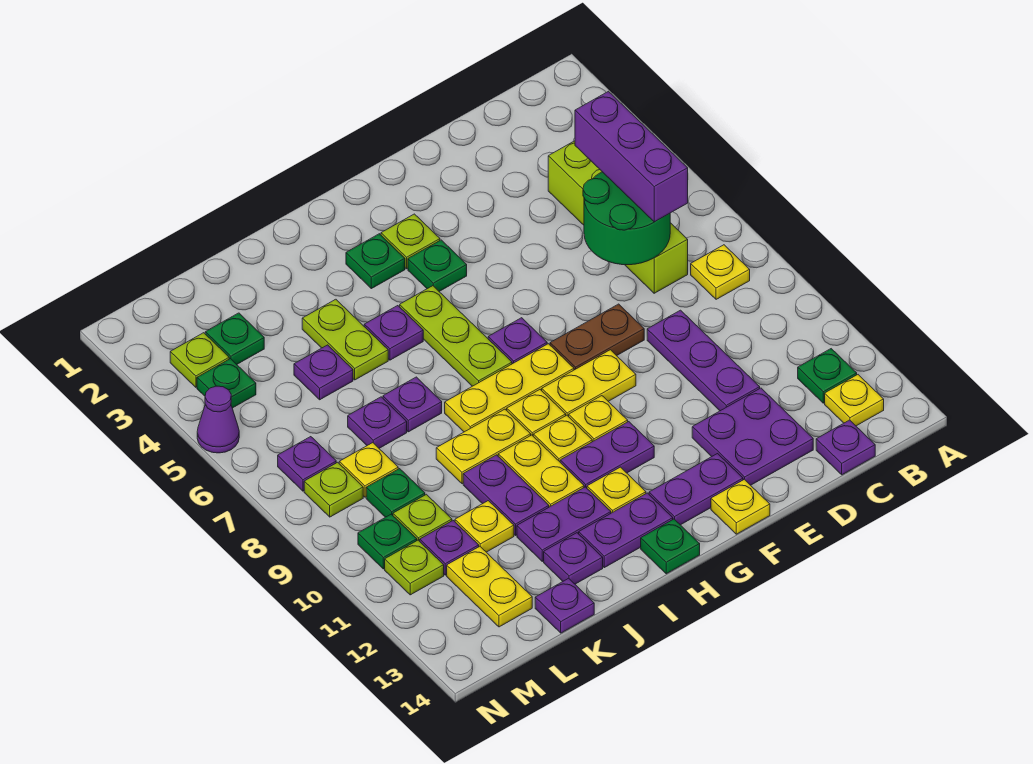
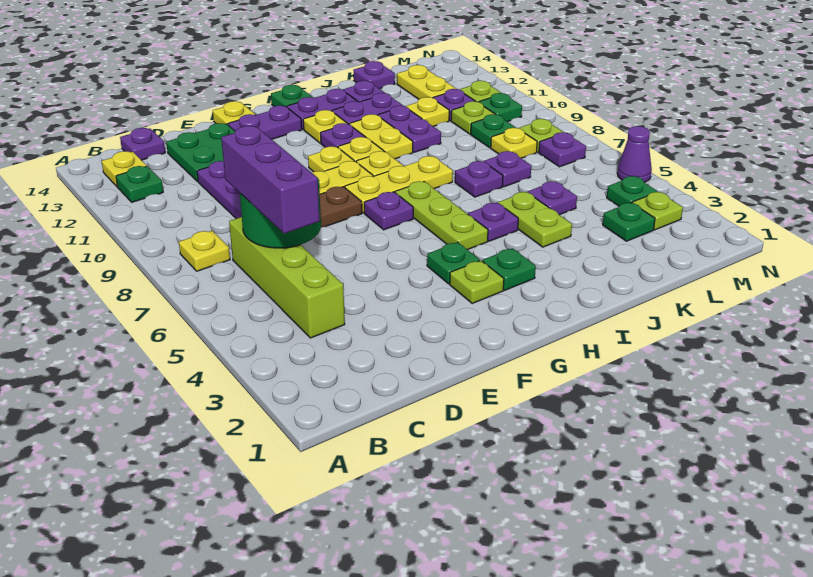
purple plate D12:E13 level 1 -> green plate D12:E13 level 1
purple plate G11:H11 level 1 -> purple plate H11 level 1
yellow plate I9:J9 level 1 -> none

